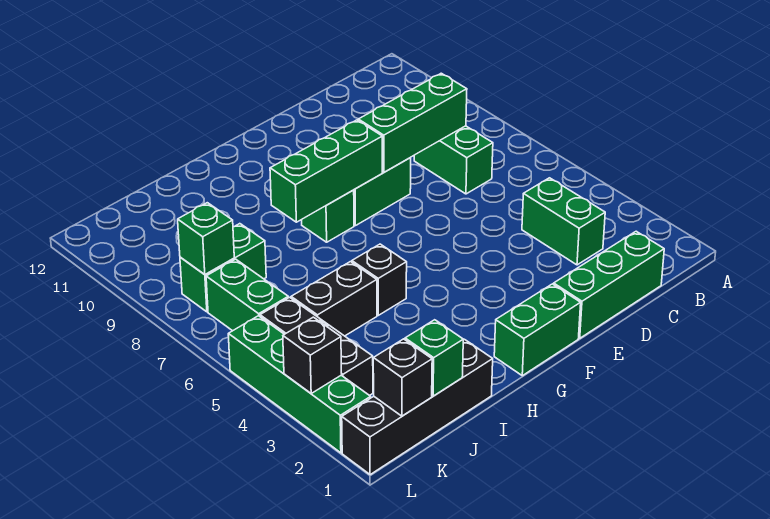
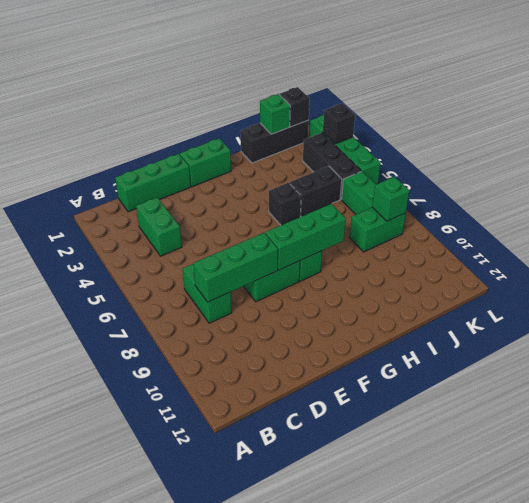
black brick I1:L1 level 1 -> black brick I1:K1 level 1

